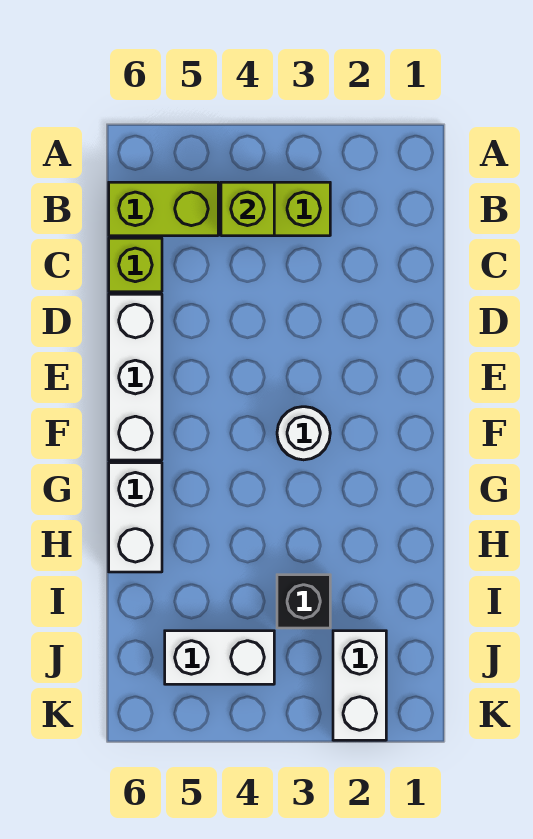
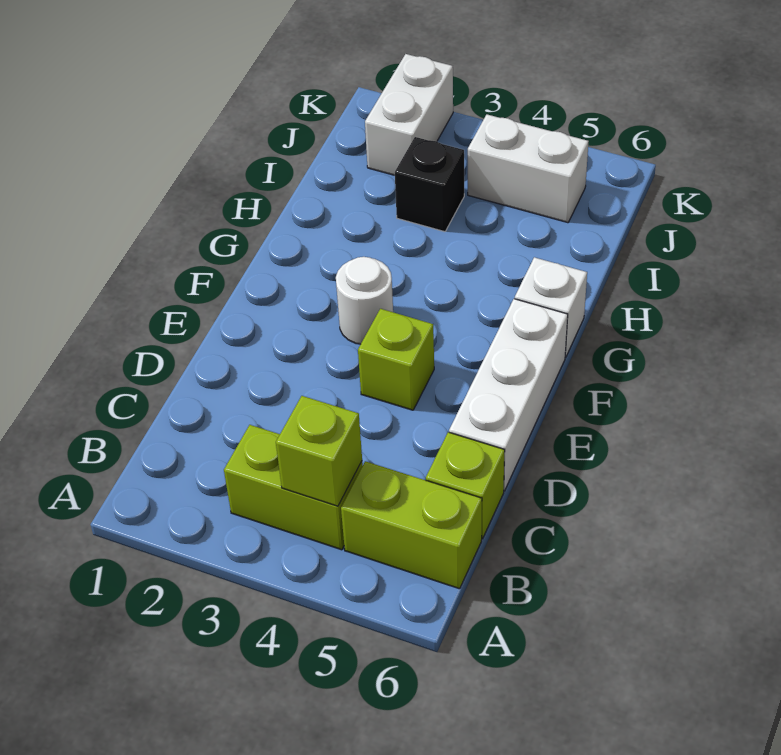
none -> lime brick E4 level 1
white brick G6:H6 level 1 -> white brick G6 level 1

